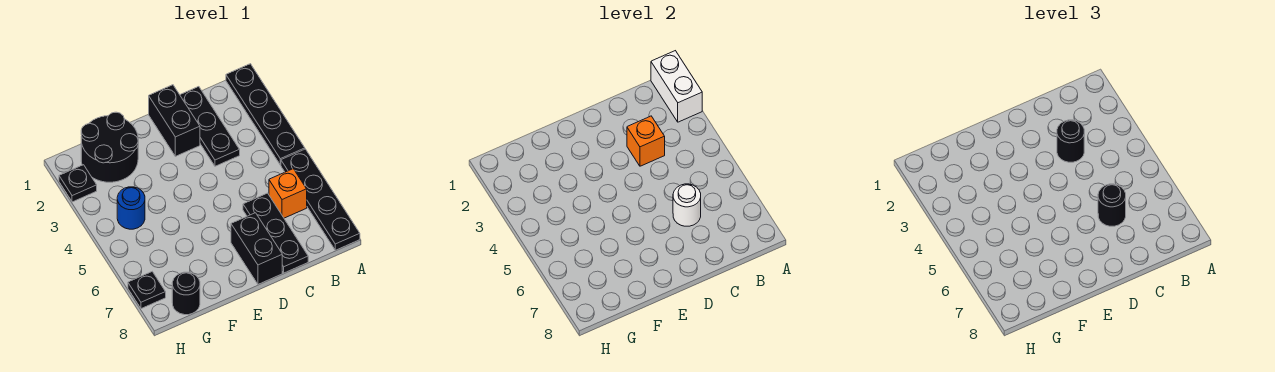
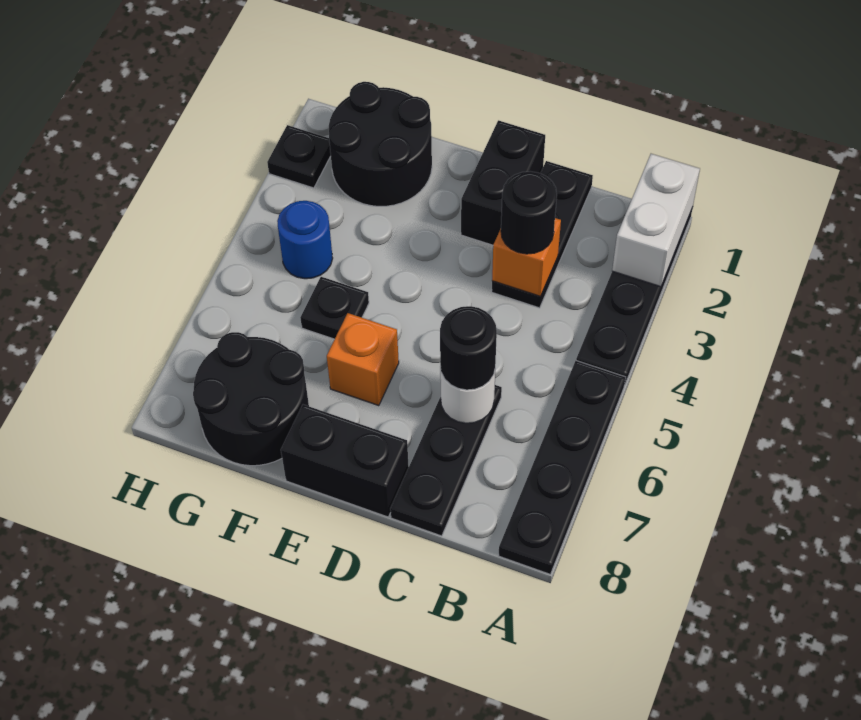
orange brick B6 level 1 -> orange brick E6 level 1
black brick D7:D8 level 1 -> black brick D8:E8 level 1
black round brick G8 level 1 -> black round brick F7:G8 level 1
black plate H7 level 1 -> black plate F5 level 1

